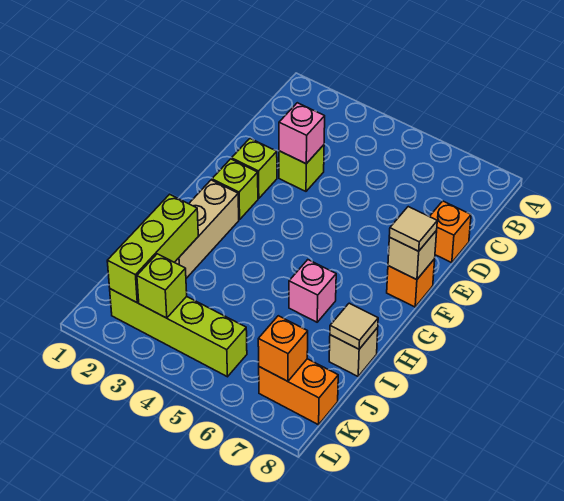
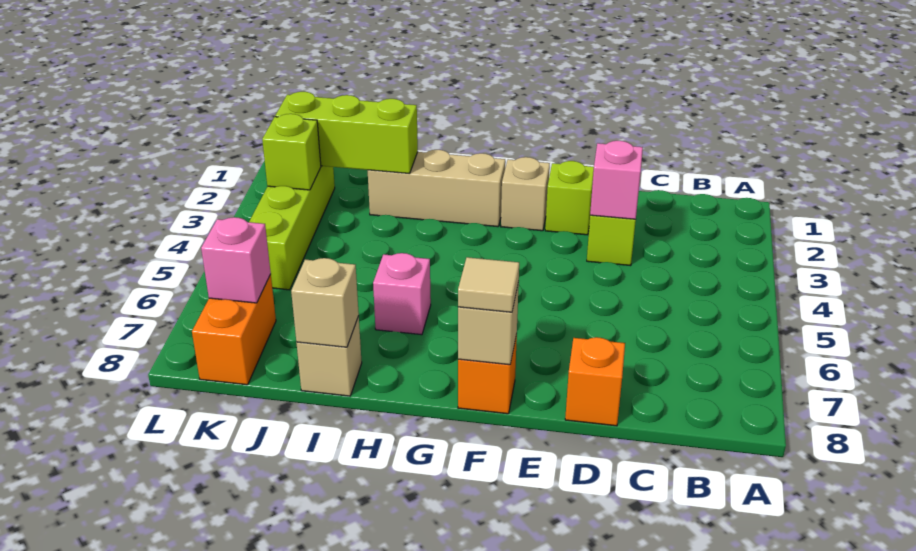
lime brick F2 level 1 -> tan brick F2 level 1
tan tile I8 level 2 -> tan brick I8 level 2
orange brick K7 level 2 -> pink brick K7 level 2

